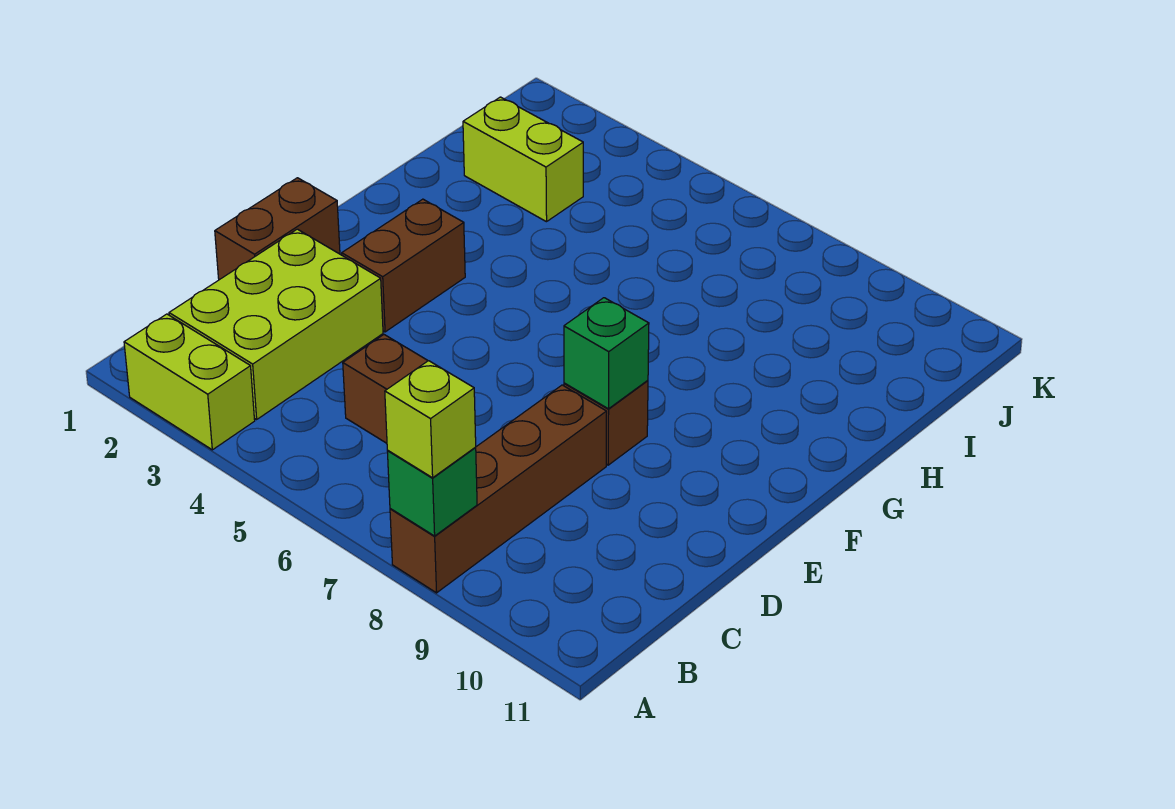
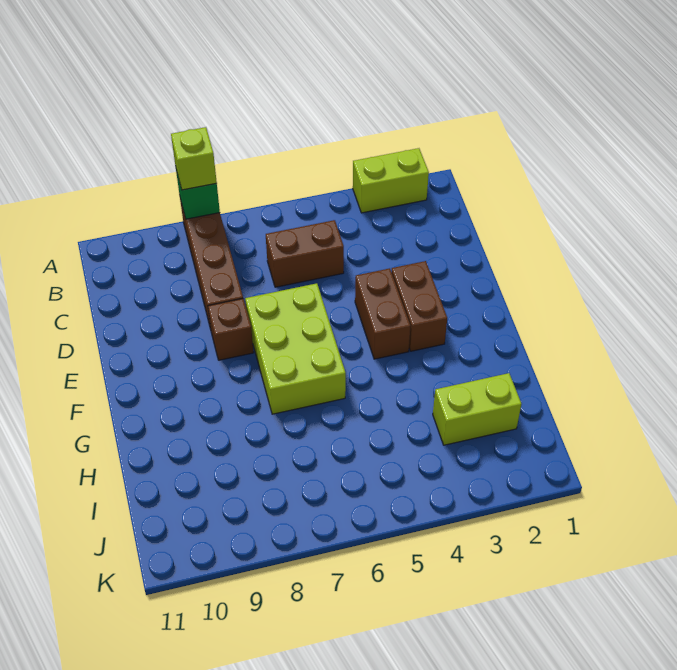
lime brick B2:D3 level 1 -> lime brick E6:G7 level 1
brown brick D1:E1 level 1 -> brown brick E4:F4 level 1
green brick E8 level 2 -> none

